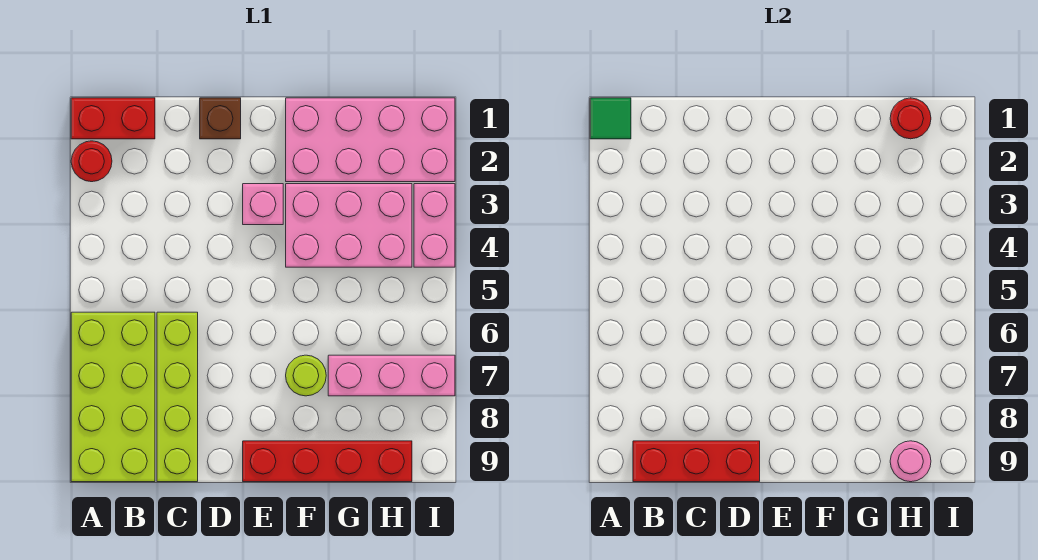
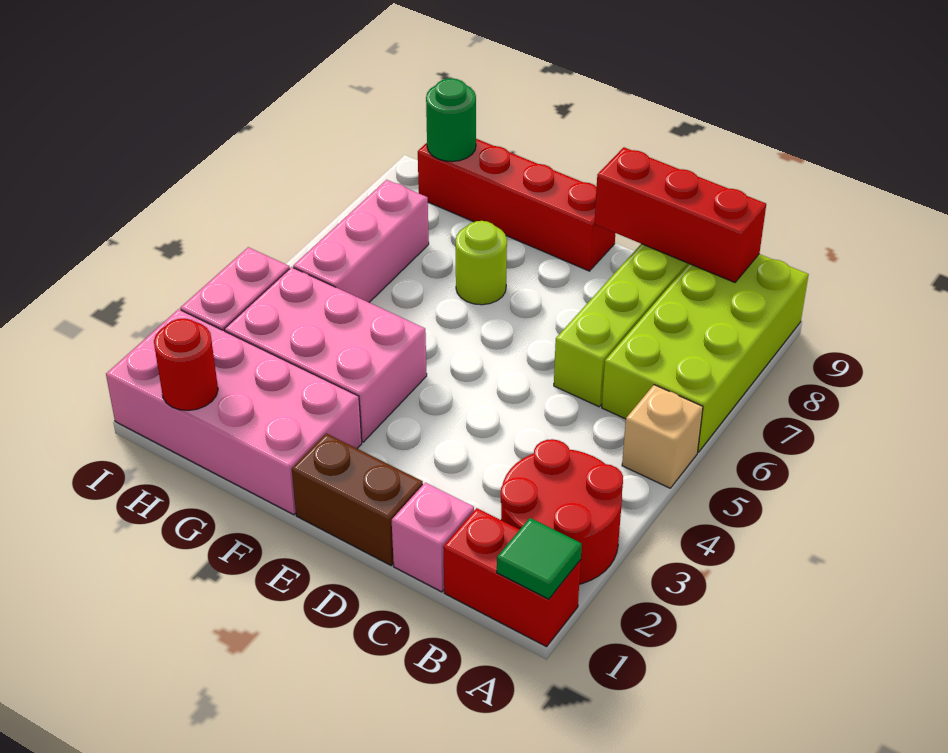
red round brick A2 level 1 -> red round brick A2:B3 level 1
none -> tan brick A5 level 1
brown brick D1 level 1 -> brown brick D1:E1 level 1
pink brick E3 level 1 -> pink brick C1 level 1
pink brick G7:I7 level 1 -> pink brick H5:H7 level 1
pink round brick H9 level 2 -> green round brick H9 level 2

